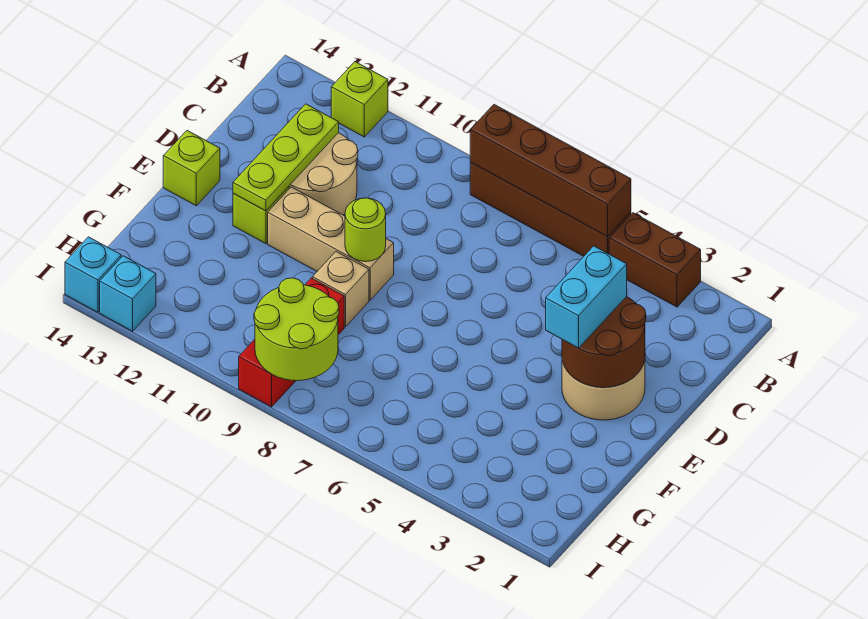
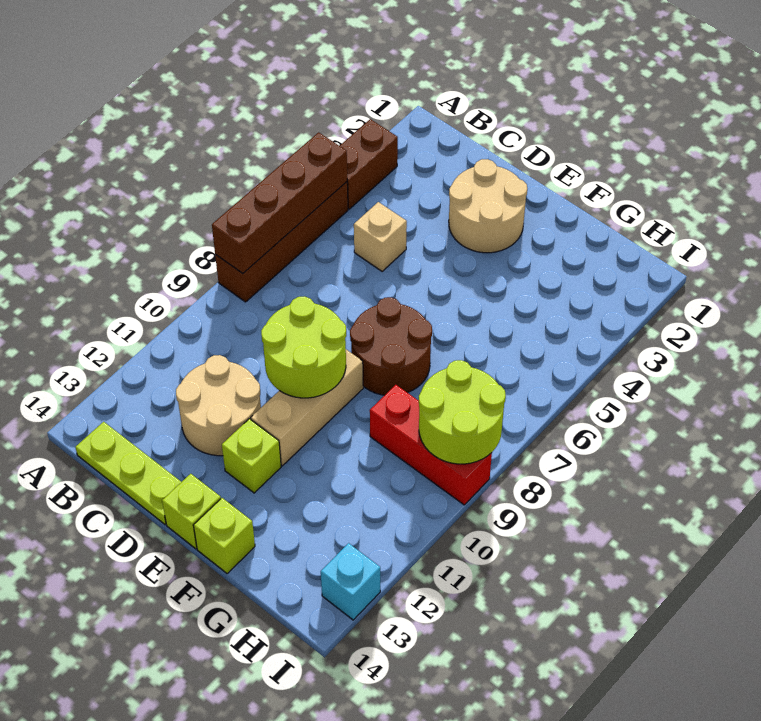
lime brick A12 level 1 -> lime brick F14 level 1
lime plate C12:E12 level 2 -> lime plate B14:D14 level 1
brown round brick D2:E3 level 2 -> brown round brick E7:F8 level 1
cyan brick D3:E3 level 3 -> none
lime round brick E9 level 2 -> lime round brick D9:E10 level 2
tan brick F9 level 1 -> tan brick C5 level 1
cyan brick I14 level 1 -> none

